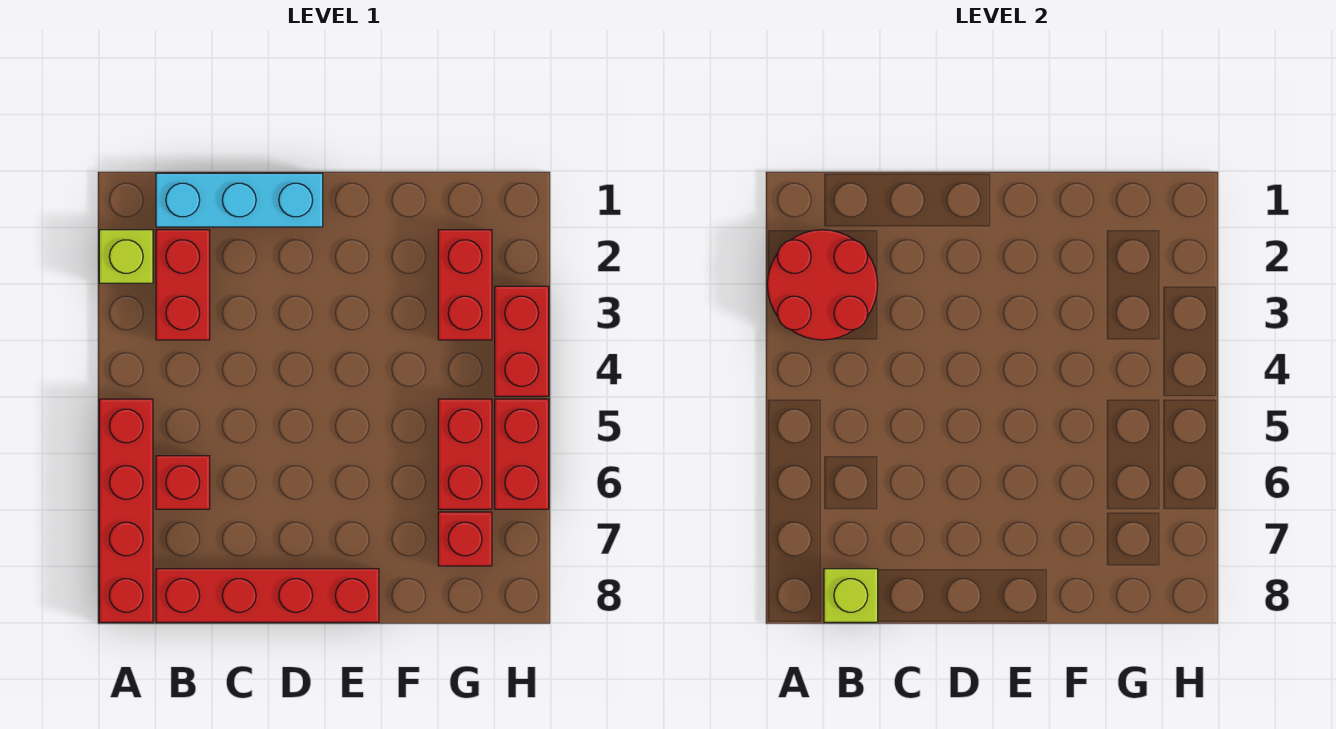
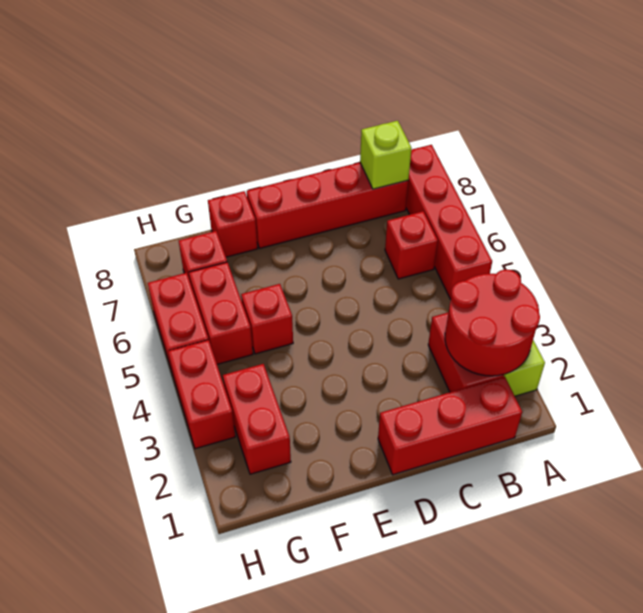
cyan brick B1:D1 level 1 -> red brick B1:D1 level 1
none -> red brick F5 level 1
none -> red brick F8 level 1

